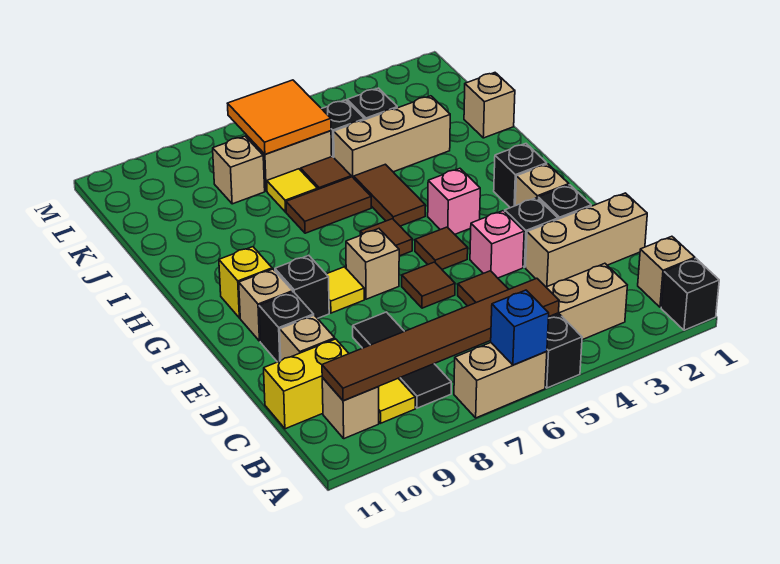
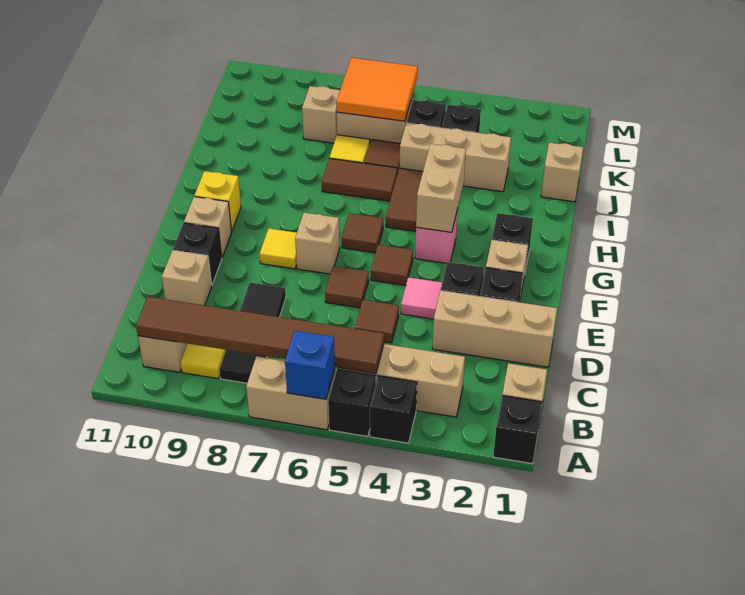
yellow brick C10:C11 level 1 -> none
pink brick E4 level 1 -> pink tile E4 level 1
black brick F9 level 1 -> black brick A4 level 1
none -> tan brick G4:H4 level 2

